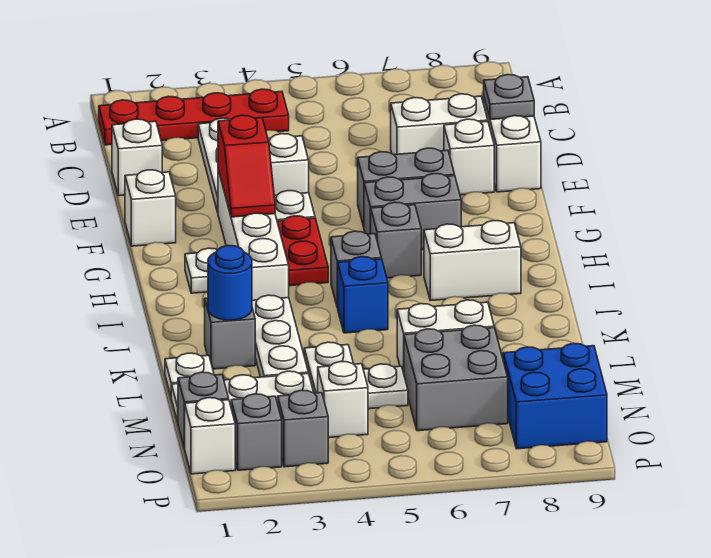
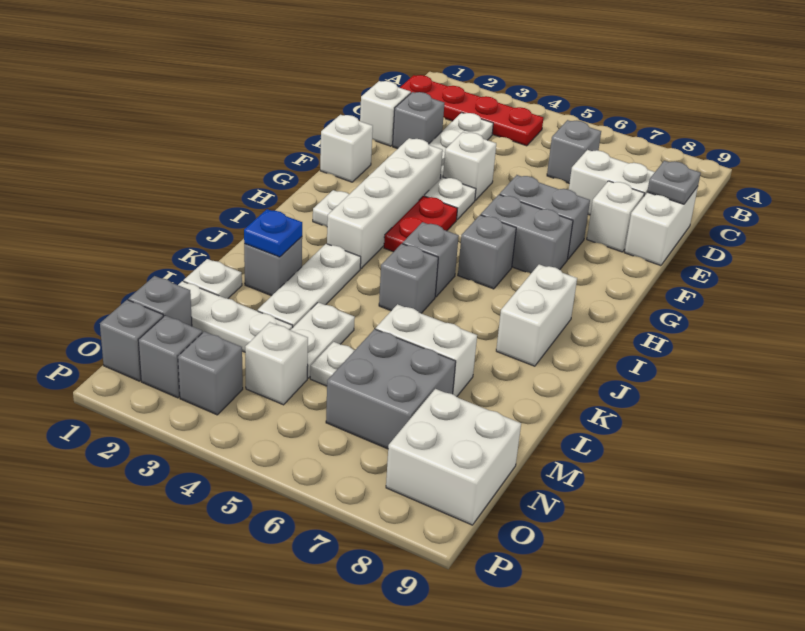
none -> grey brick C6 level 1
none -> grey brick D2 level 1
red slope F3:G3 level 2 top F -> none
white brick I7:I8 level 1 -> white brick I8:J8 level 1
blue brick J5 level 1 -> grey brick J5 level 1
blue round brick K2 level 2 -> blue plate K2 level 2
blue brick N8:O9 level 1 -> white brick N8:O9 level 1
white brick O1 level 1 -> grey brick O1 level 1

